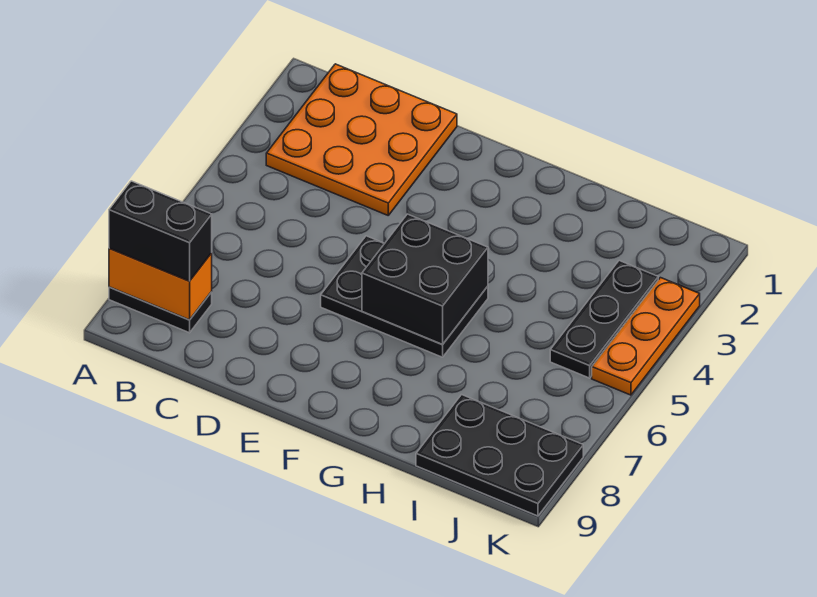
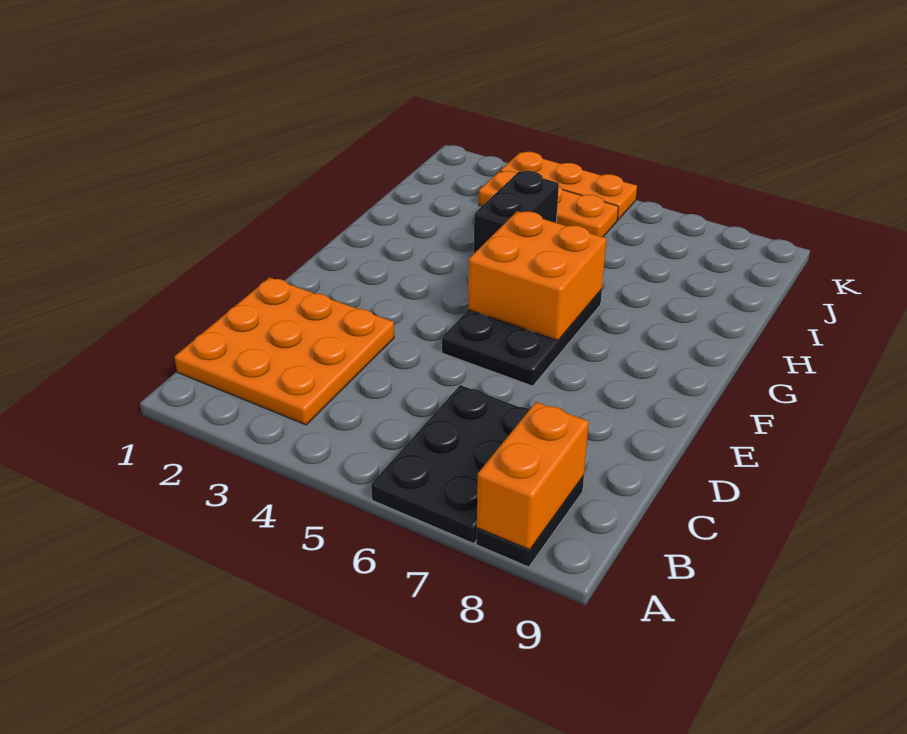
black brick A8:B8 level 3 -> black brick H4:I4 level 1
black brick F5:G6 level 2 -> orange brick F5:G6 level 2
black plate I8:K9 level 1 -> black plate A6:C7 level 1
black plate J3:J5 level 1 -> orange plate J3:J5 level 1

